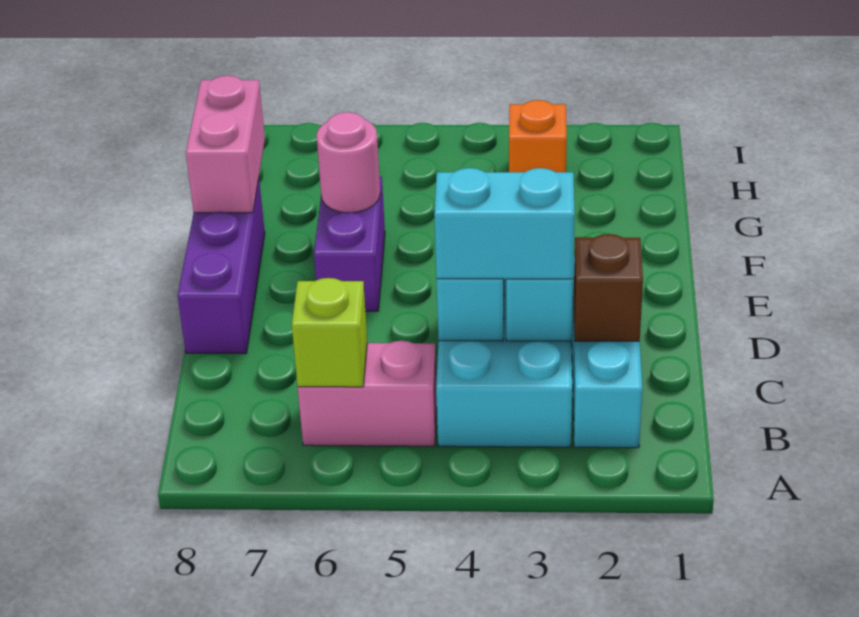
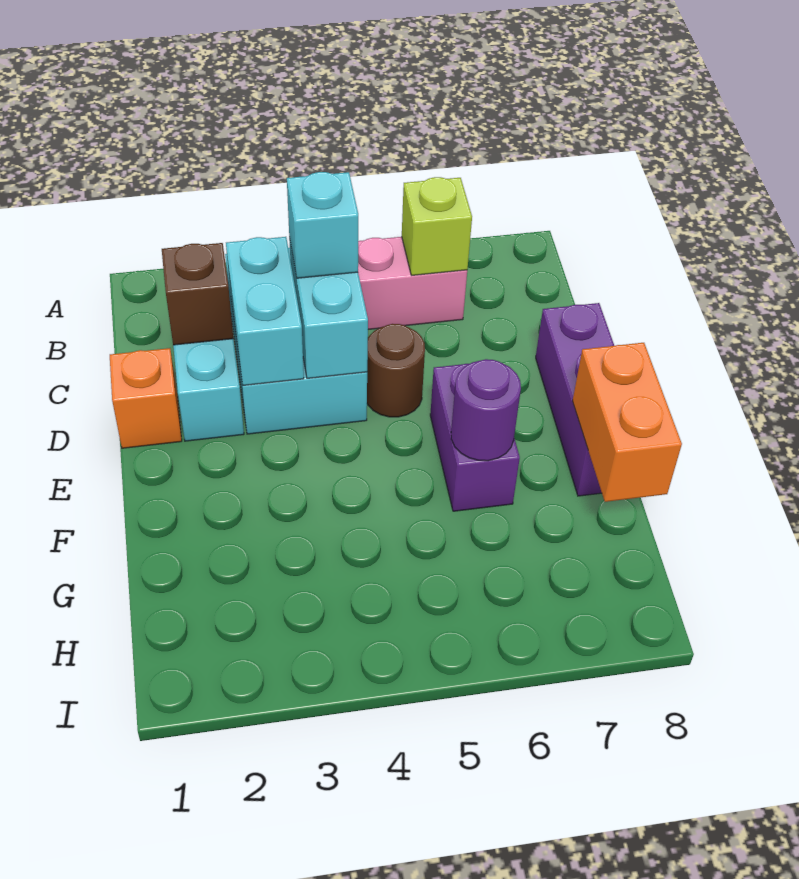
cyan brick C3:C4 level 3 -> cyan brick C4 level 3
none -> brown round brick D5 level 1
pink round brick F6 level 2 -> purple round brick F6 level 2
pink brick F8:G8 level 2 -> orange brick F8:G8 level 2
orange brick H3 level 1 -> orange brick D1 level 1

